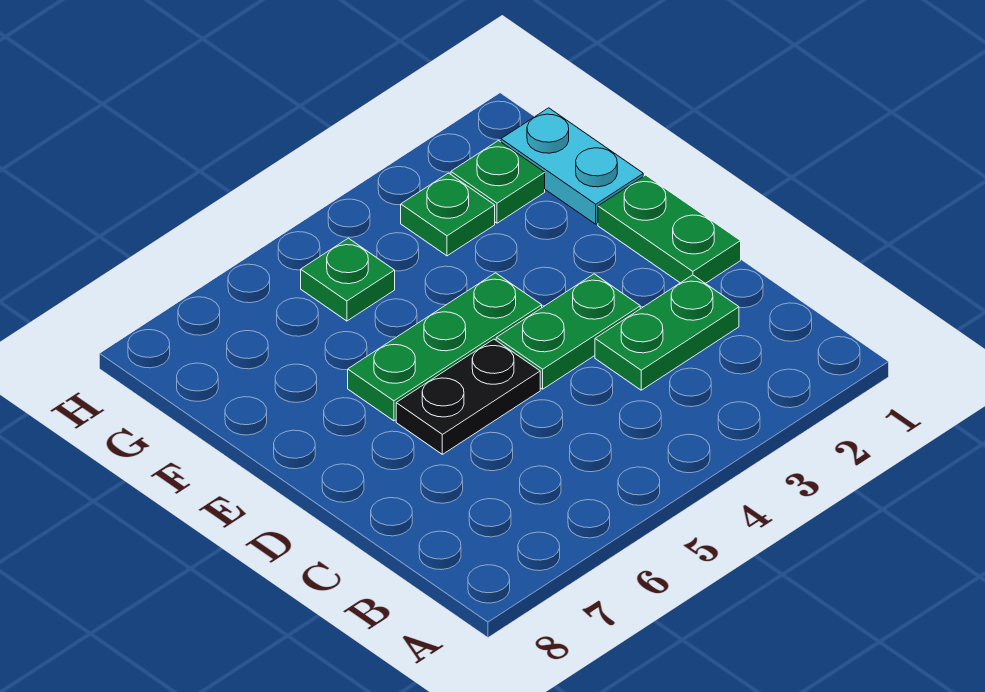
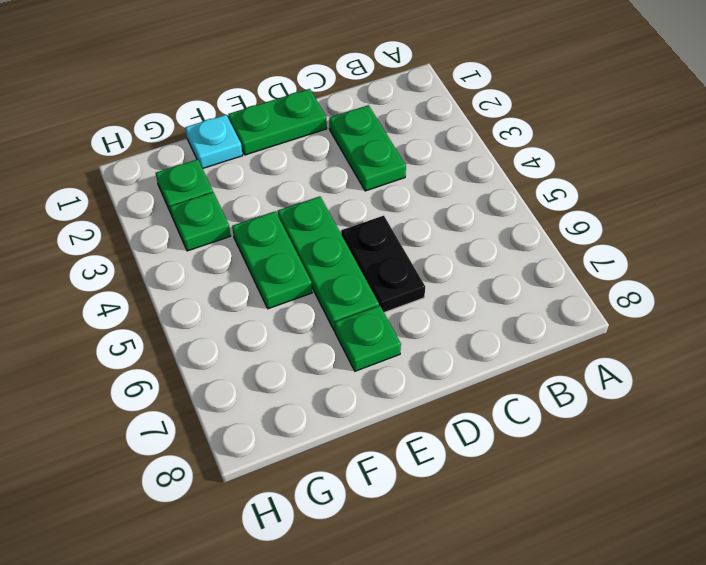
green plate D3:D4 level 1 -> green plate F4:F5 level 1
cyan plate F1:G1 level 1 -> cyan plate F1 level 1
green plate G5 level 1 -> green plate E7 level 1

